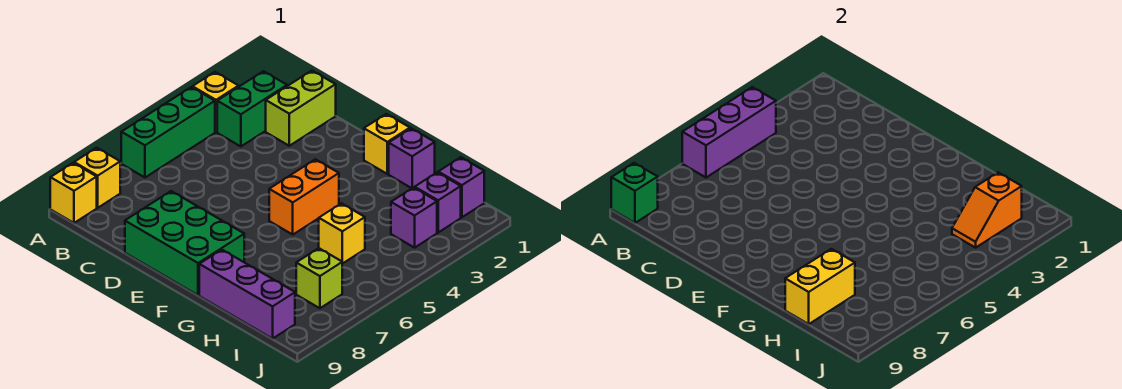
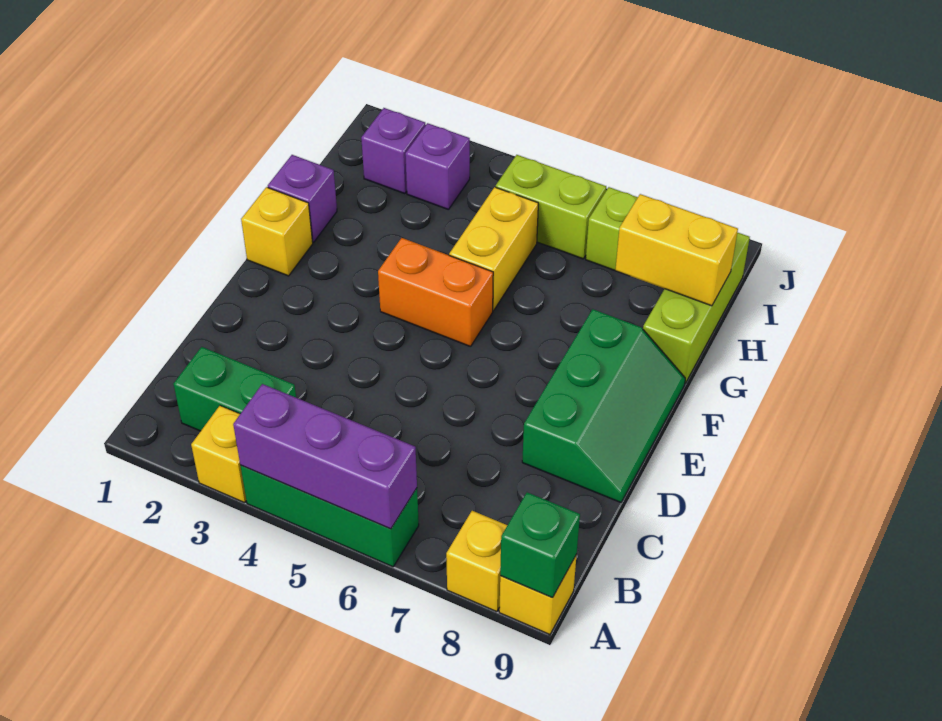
lime brick C1:C2 level 1 -> lime brick I5:I6 level 1
green brick D8:F9 level 1 -> green slope D8:F9 level 1 top 8
purple brick G9:I9 level 1 -> lime brick G9:I9 level 1
yellow brick H5 level 1 -> yellow brick G5:H5 level 1
purple brick I1 level 1 -> none
orange slope I2:I3 level 2 top 2 -> none

